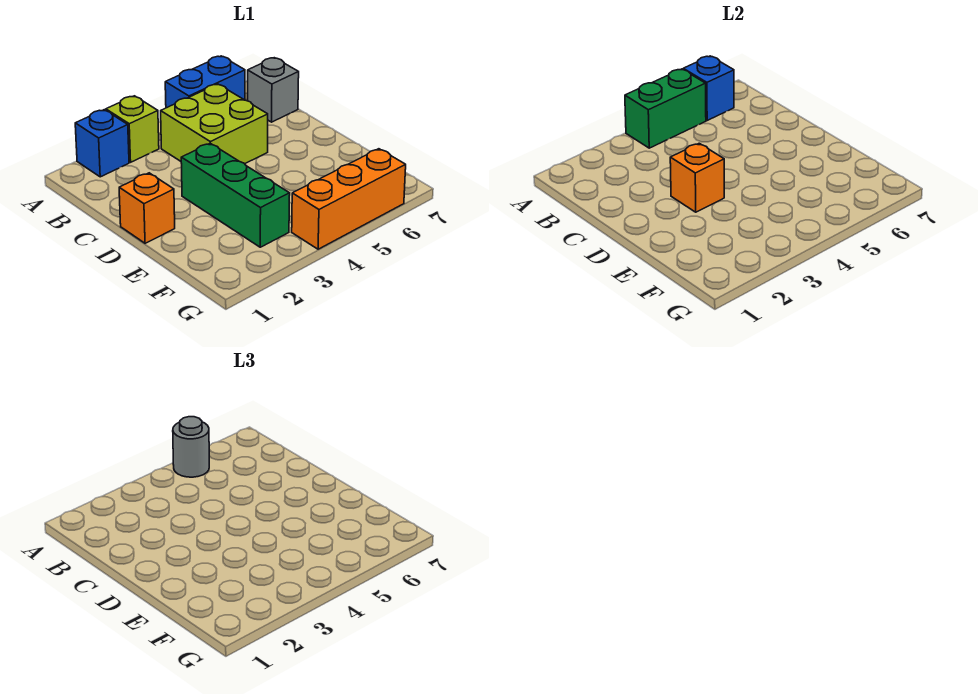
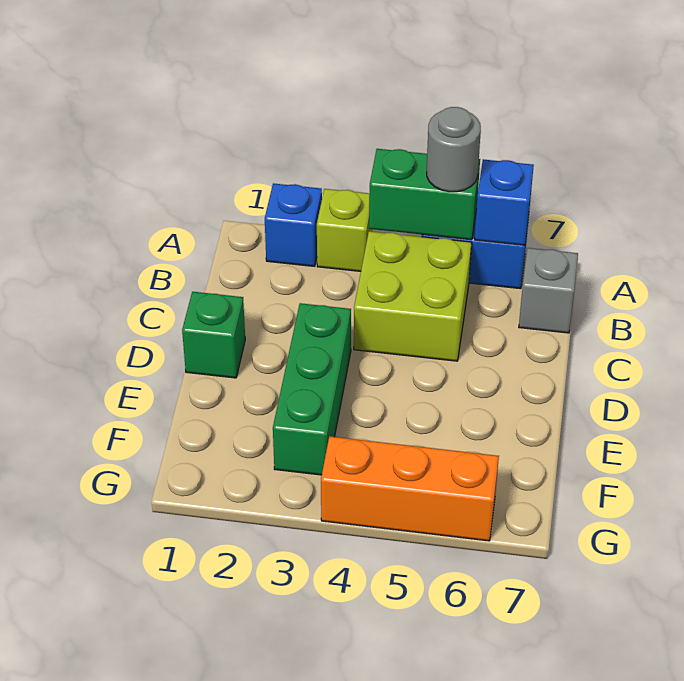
orange brick D1 level 1 -> green brick D1 level 1
orange brick D3 level 2 -> none

